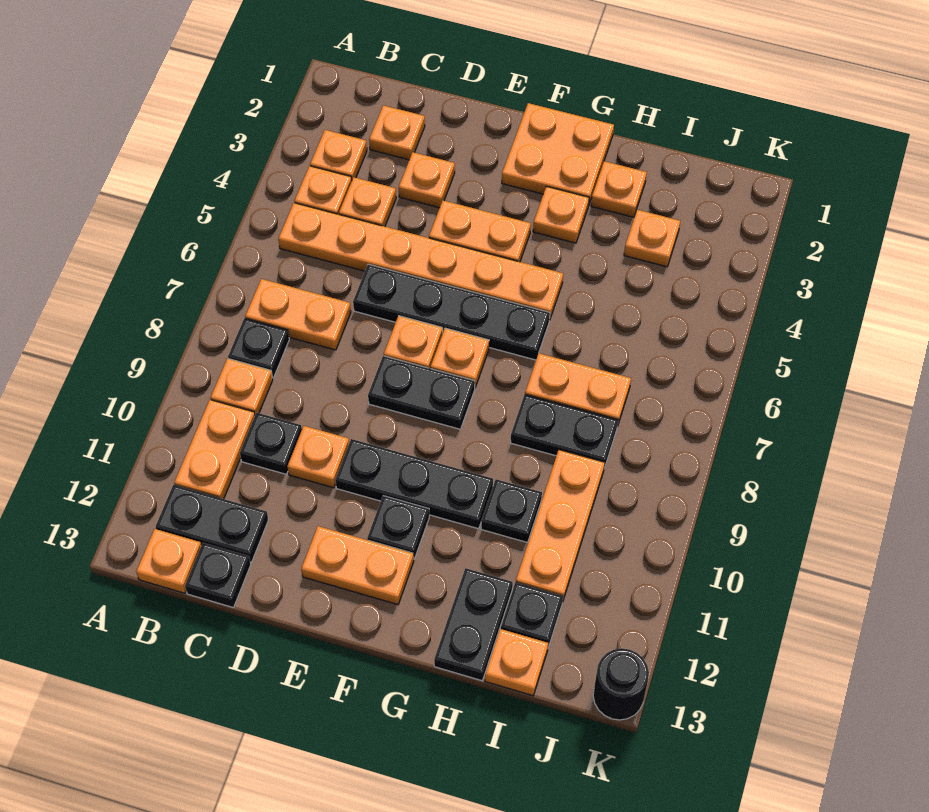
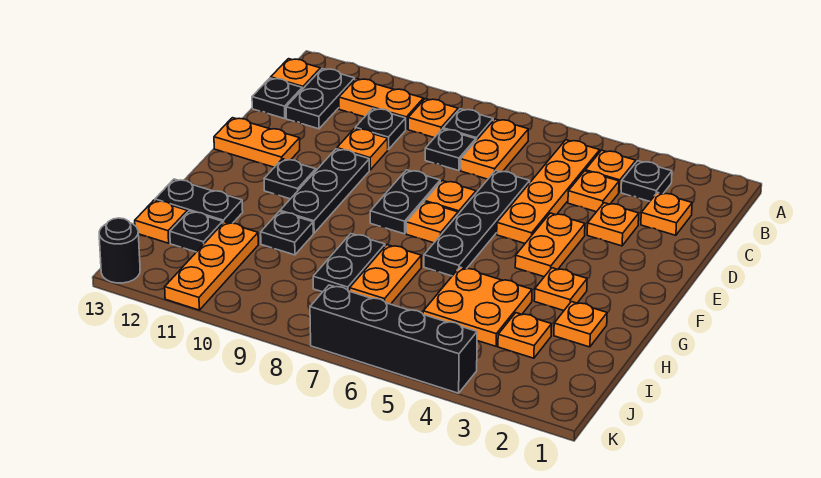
orange plate B3 level 1 -> black plate B3 level 1
orange plate B5:G5 level 1 -> orange plate B5:E5 level 1
none -> black plate C8 level 1
orange plate E12:F12 level 1 -> orange plate E12:E13 level 1
orange plate F1:G2 level 1 -> orange plate H4:I5 level 1
orange plate I9:I11 level 1 -> orange plate I11:K11 level 1
none -> black brick K4:K7 level 1

